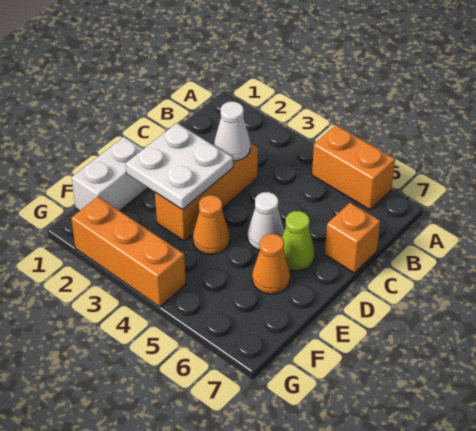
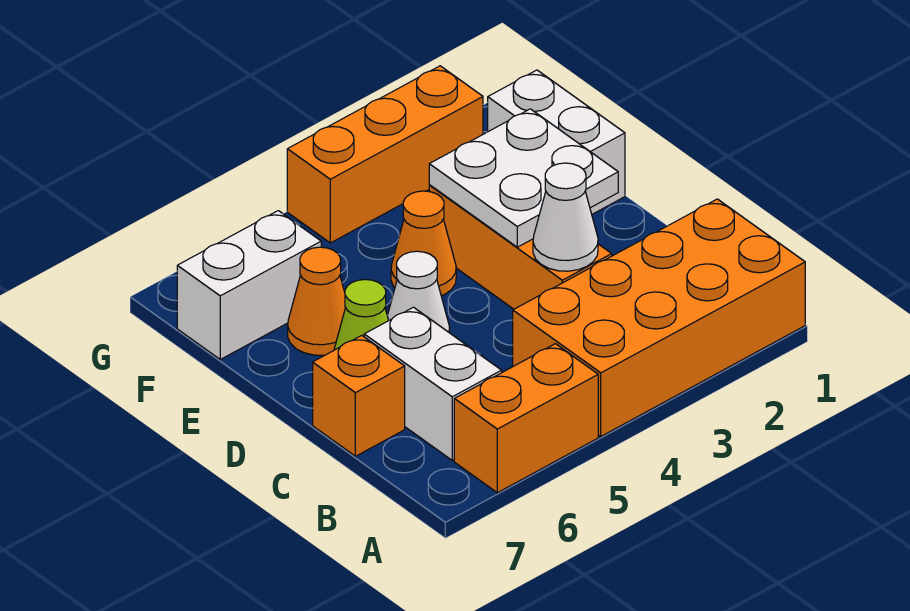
none -> orange brick A1:B4 level 1
none -> white brick B6:C6 level 1
none -> white brick F6:F7 level 1

